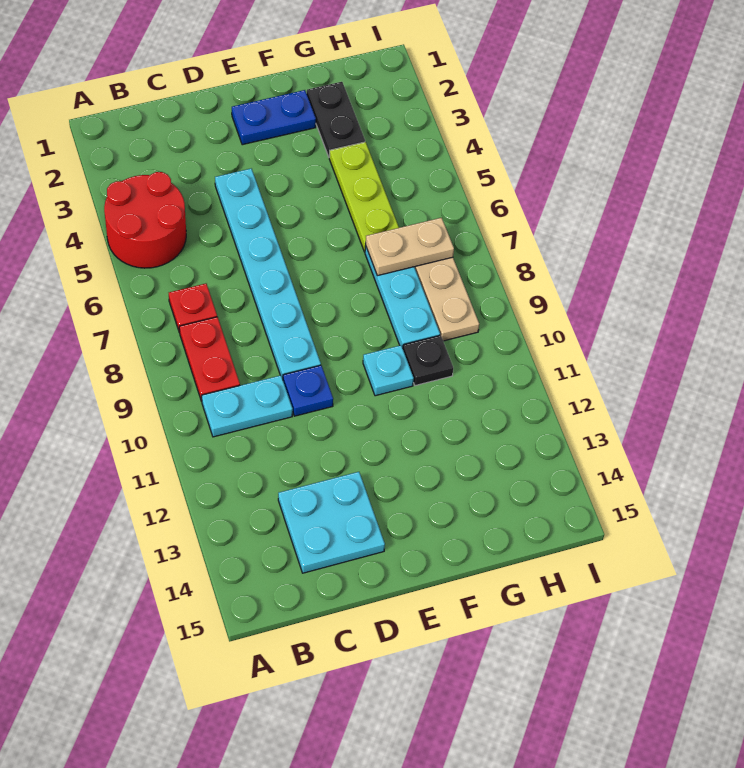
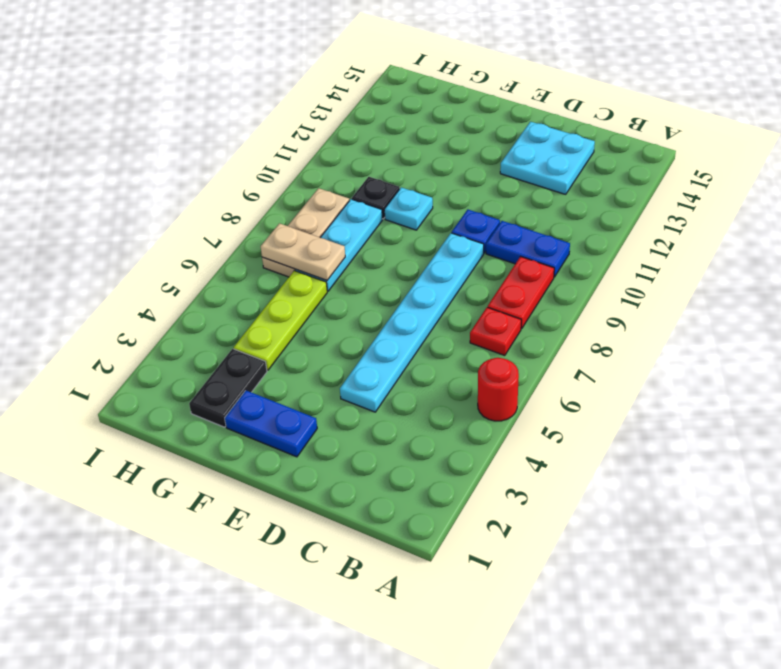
red round brick A4:B5 level 1 -> red round brick A5 level 1
cyan plate B10:C10 level 1 -> blue plate B10:C10 level 1

